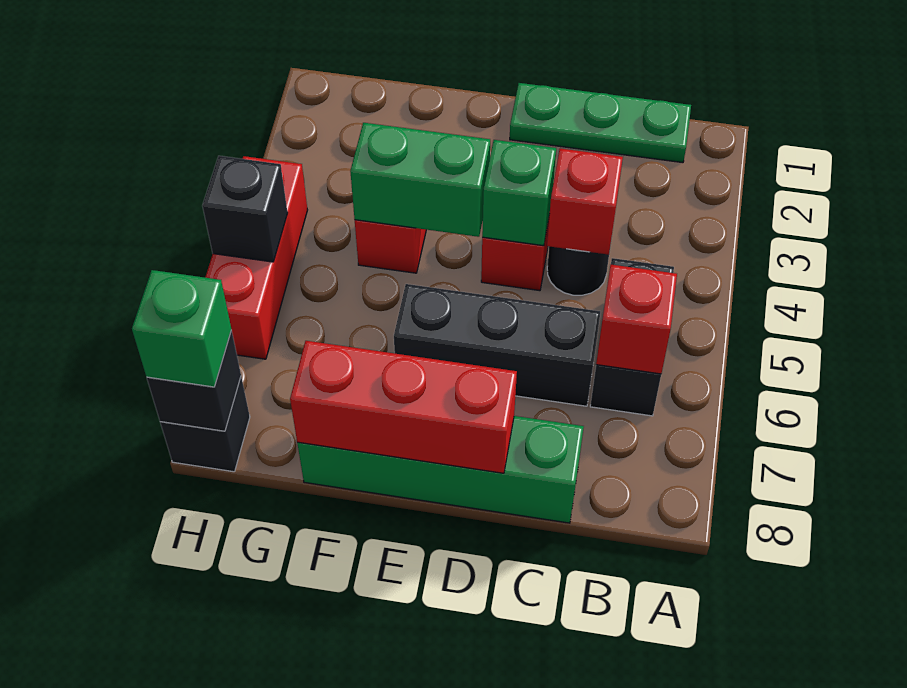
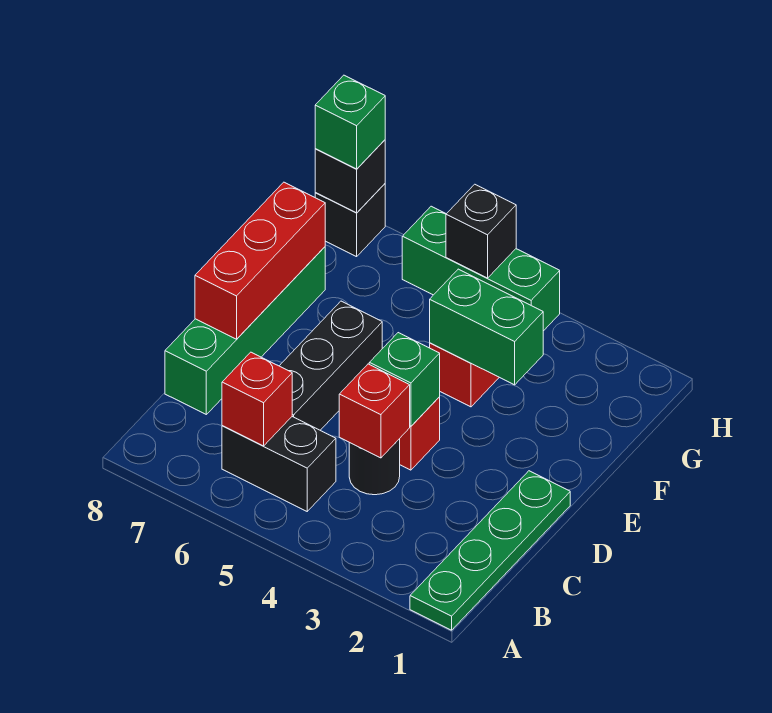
green plate B1:D1 level 1 -> green plate A1:D1 level 1
green brick E4:F4 level 2 -> green brick F3:F4 level 2
red brick H4:H6 level 1 -> green brick H4:H6 level 1

